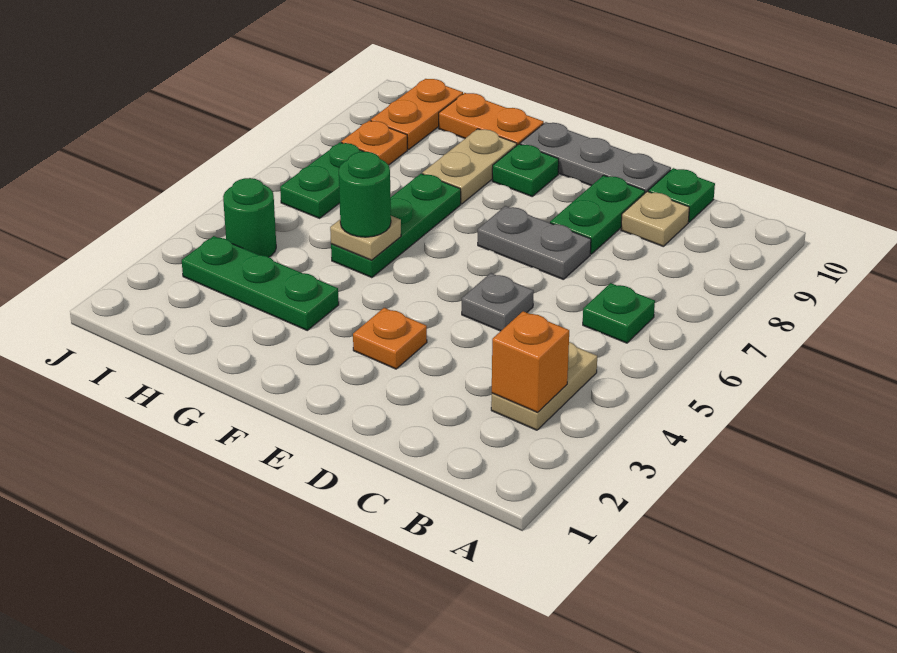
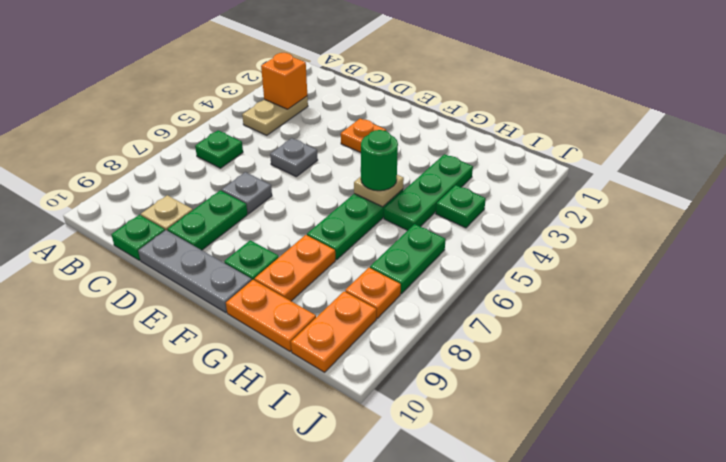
grey plate D7:E7 level 1 -> grey plate D7 level 1
green plate G3:I3 level 1 -> green plate H3:H5 level 1
tan plate G8:G9 level 1 -> orange plate G8:G9 level 1
green round brick I4 level 1 -> green plate I4 level 1

